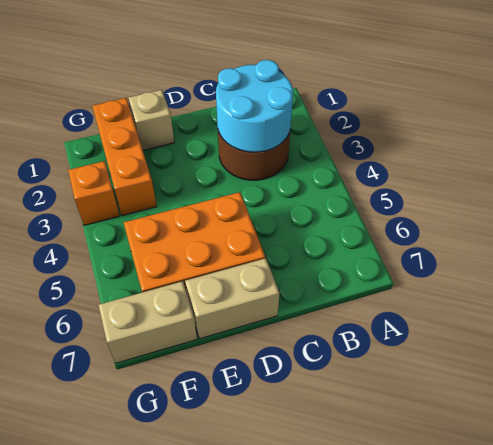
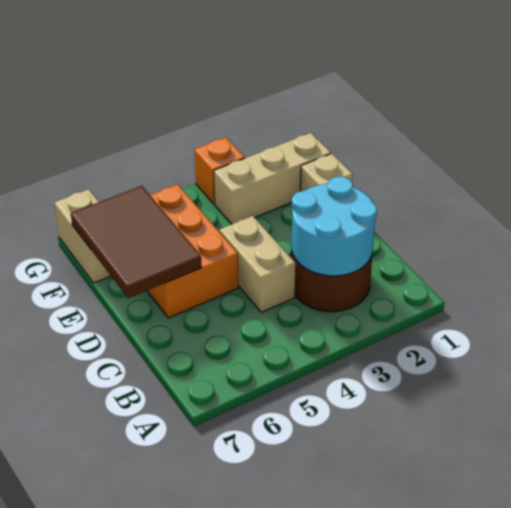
none -> brown tile D6:F7 level 2
tan brick D7:E7 level 1 -> tan brick C4:D4 level 1
orange brick F1:F3 level 1 -> tan brick F1:F3 level 1

